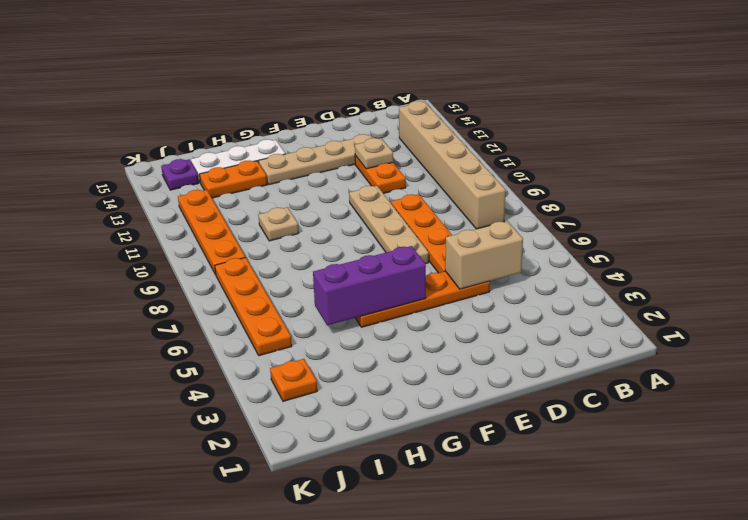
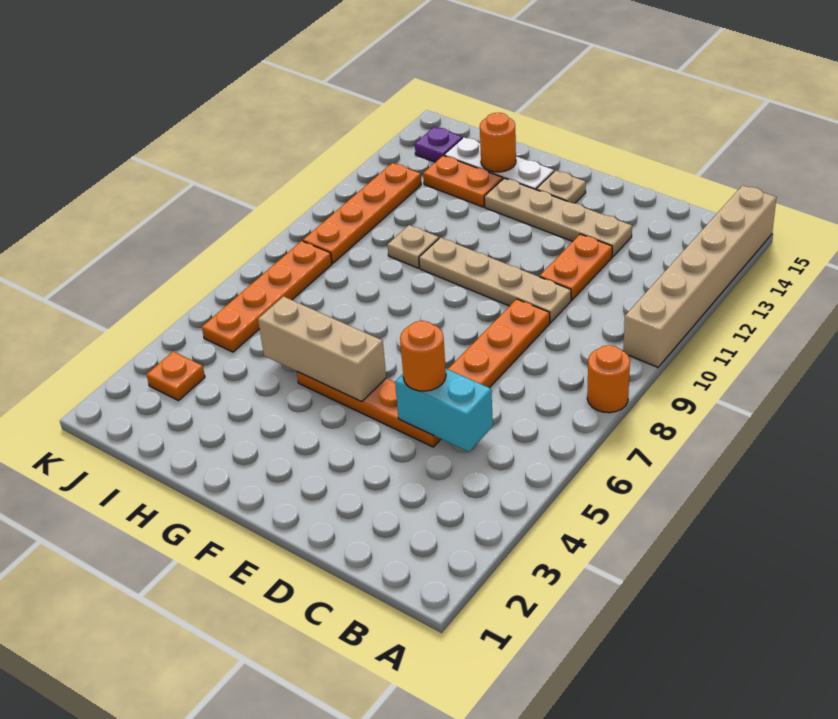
none -> orange round brick A8 level 1
tan brick B8:B13 level 1 -> tan brick A10:A15 level 1
tan brick C5:D5 level 2 -> cyan brick C5:D5 level 2
none -> orange round brick D5 level 3
tan plate D12 level 2 -> tan plate F14 level 1
tan plate E7:E10 level 1 -> tan plate D10:G10 level 1
purple brick F5:H5 level 2 -> tan brick F5:H5 level 2
none -> orange round brick H14 level 2

